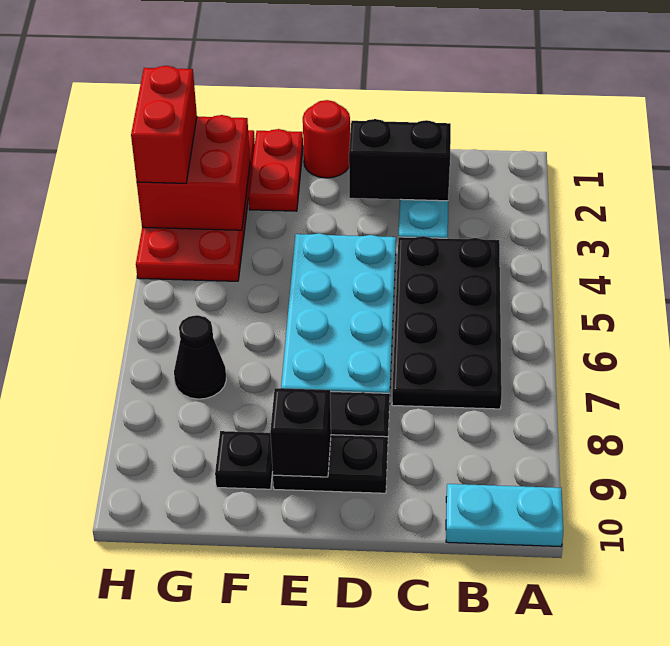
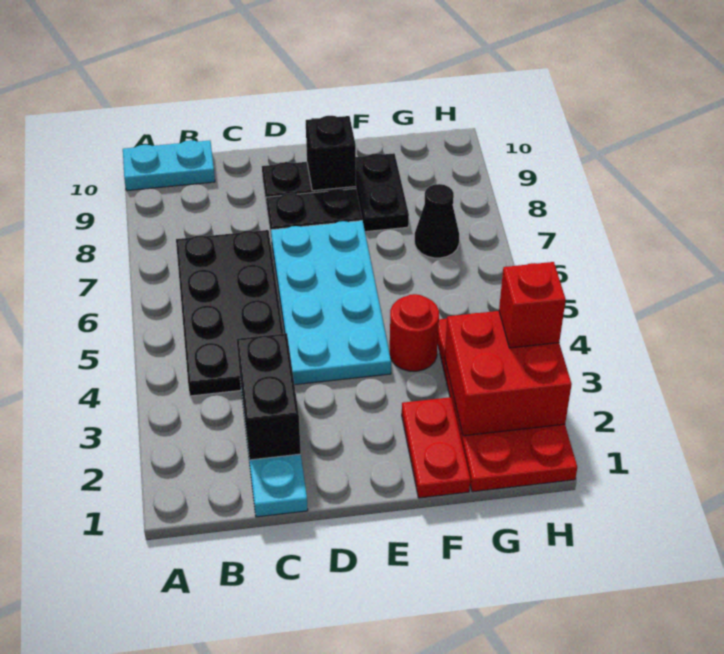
black brick C2:D2 level 2 -> black brick C2:C3 level 2
red round brick E1 level 1 -> red round brick F4 level 1
black plate F9 level 1 -> black plate F8:F9 level 1
red brick H2:H3 level 3 -> red brick H3 level 3

